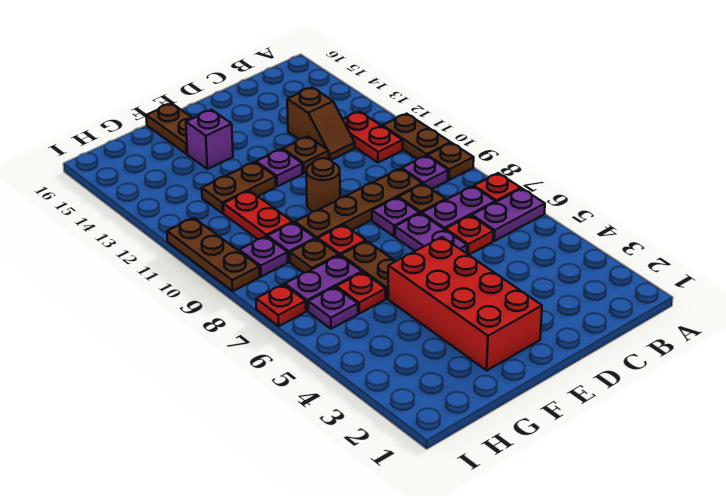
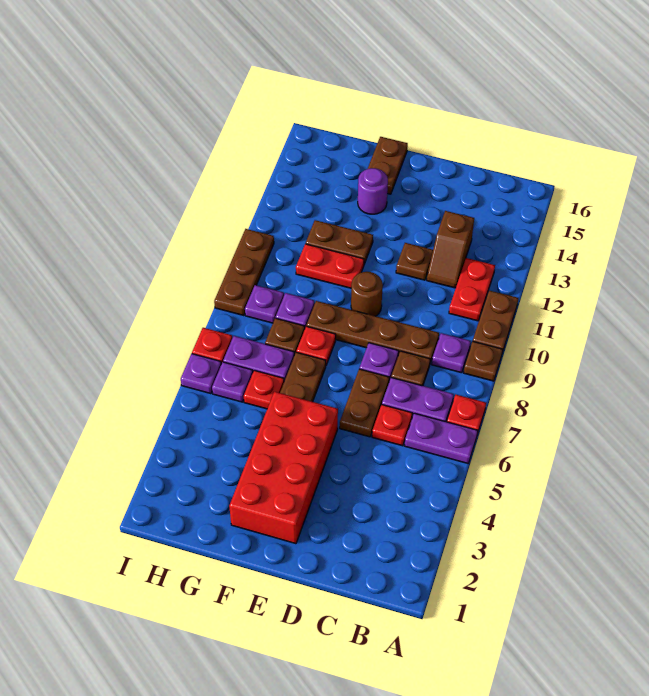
purple plate D6:D7 level 1 -> brown plate D6:D7 level 1
purple plate E12 level 1 -> purple plate I6 level 1
purple brick F14 level 1 -> purple round brick F14 level 1
red plate G10:G11 level 1 -> red plate F11:G11 level 1

